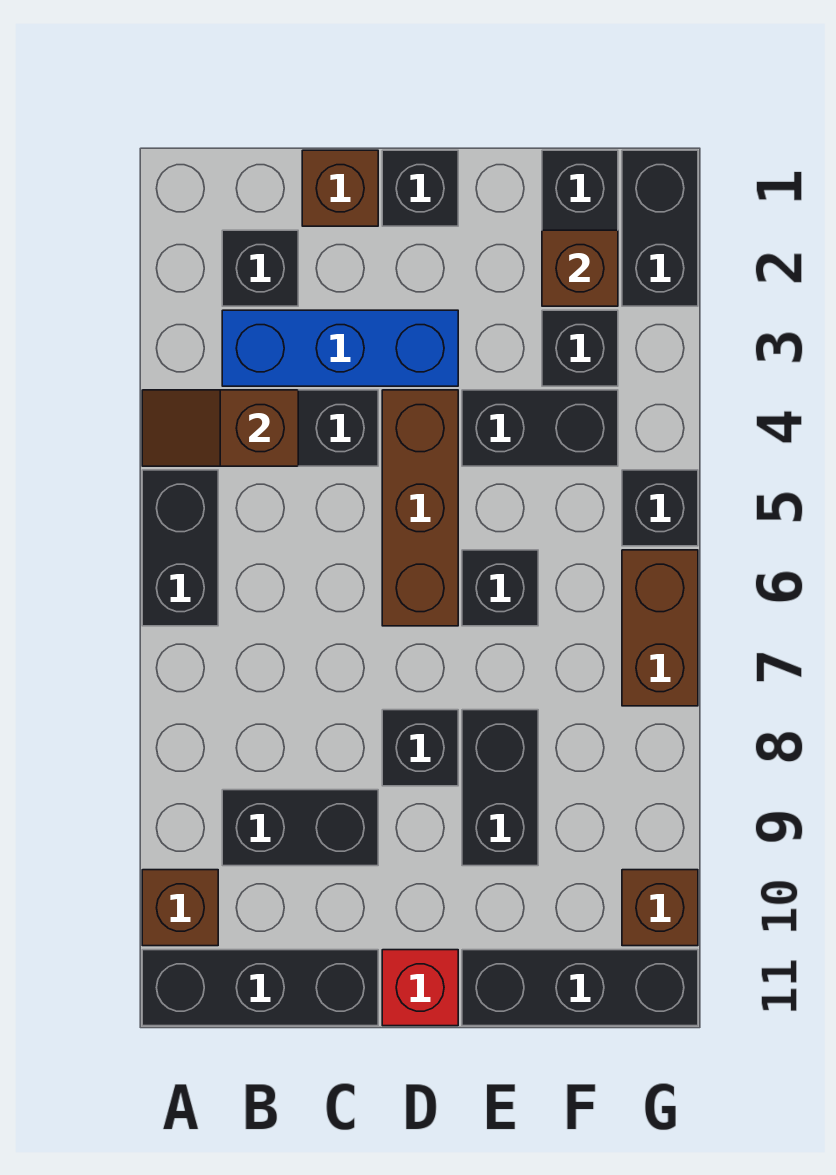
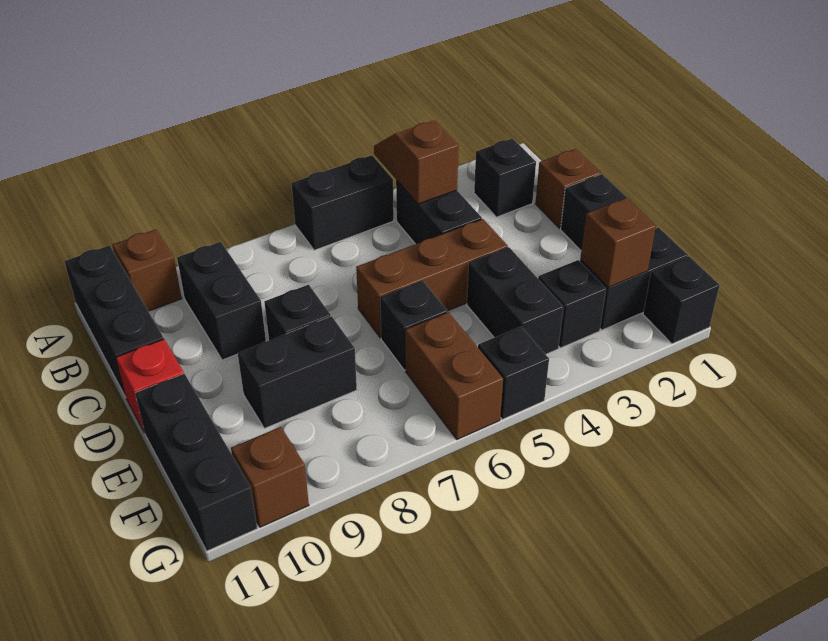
blue brick B3:D3 level 1 -> none
black brick G1:G2 level 1 -> black brick G1 level 1
brown brick G6:G7 level 1 -> brown brick F6:G6 level 1

